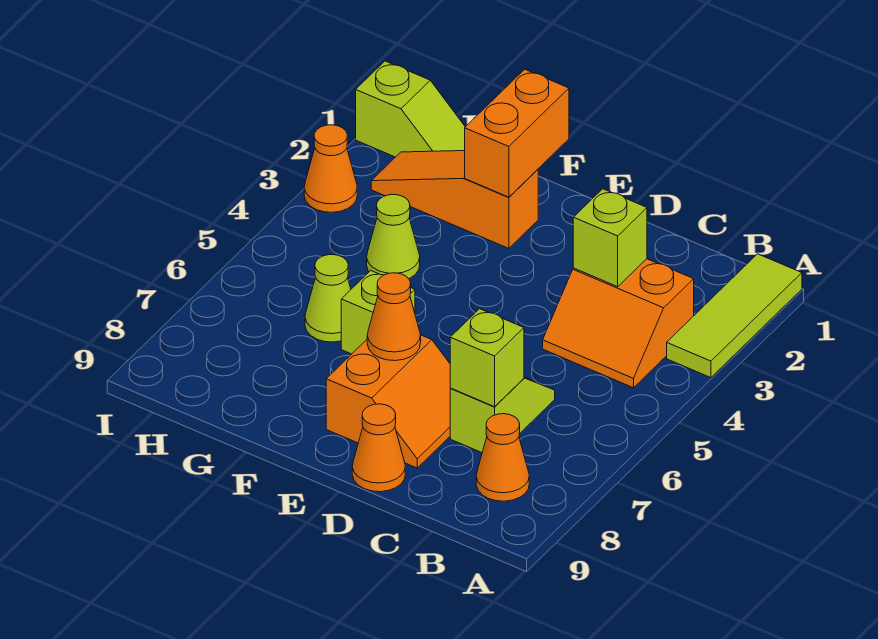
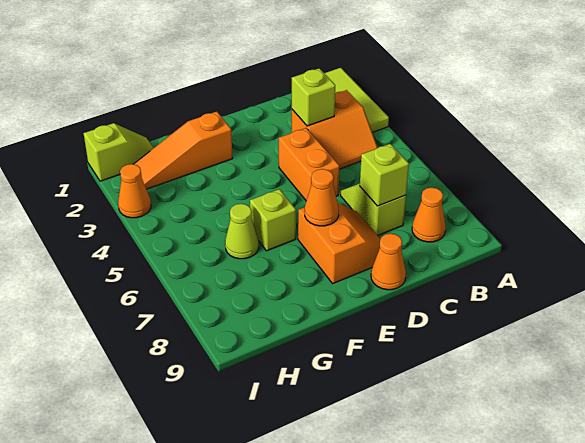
orange brick F1:F2 level 2 -> orange brick D4:D5 level 1
lime cone G4 level 1 -> none

